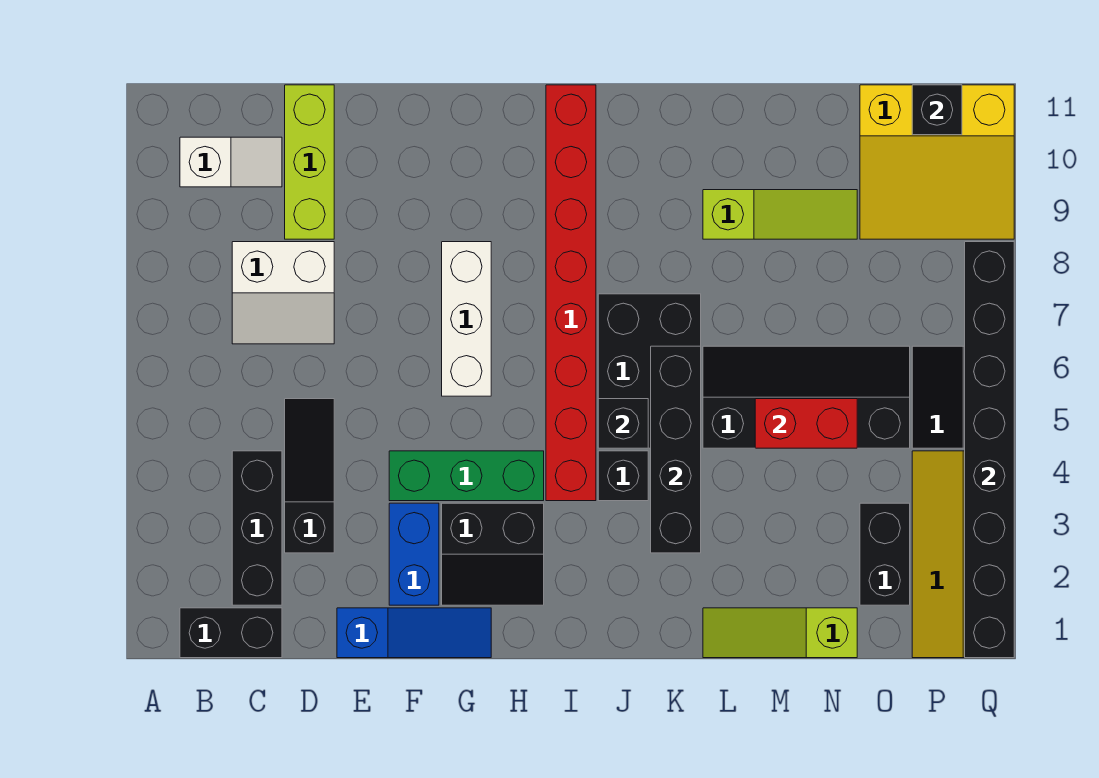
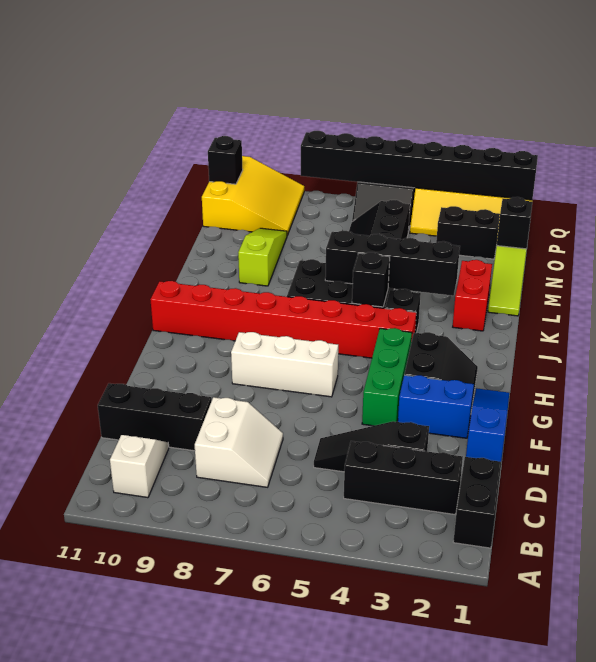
lime brick D9:D11 level 1 -> black brick D9:D11 level 1
red brick M5:N5 level 2 -> red brick K2:L2 level 1
none -> black brick N1 level 2

